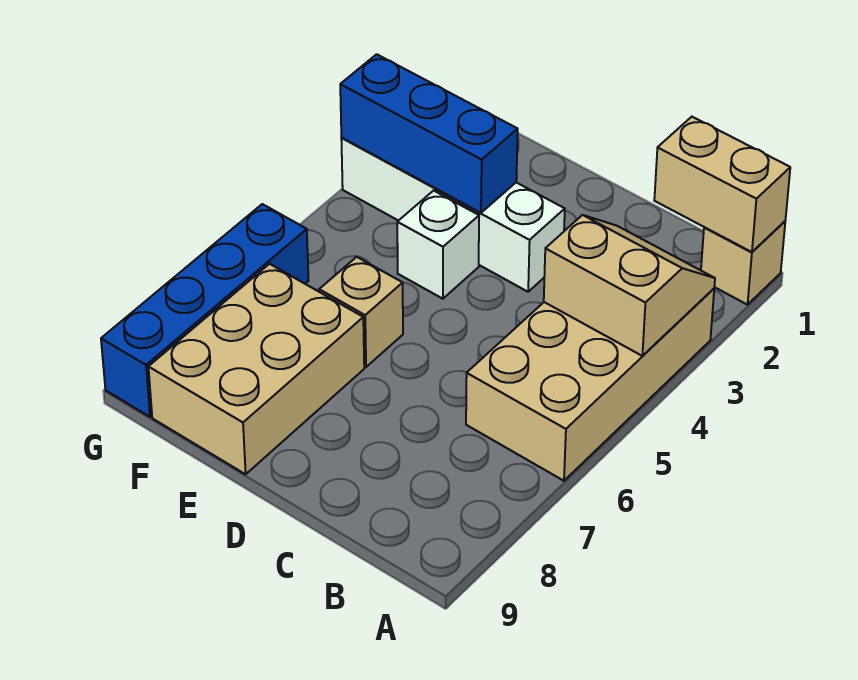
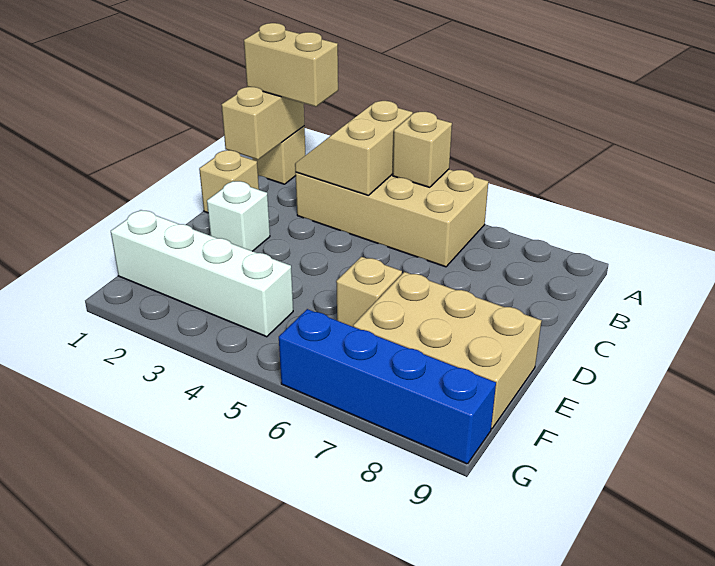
none -> tan brick A1:A2 level 3
none -> tan brick A5 level 2
none -> tan brick C1 level 1
white brick D3:G3 level 1 -> white brick F1:F4 level 1
blue brick E3:G3 level 2 -> none
white brick E4 level 1 -> white brick D2 level 1

